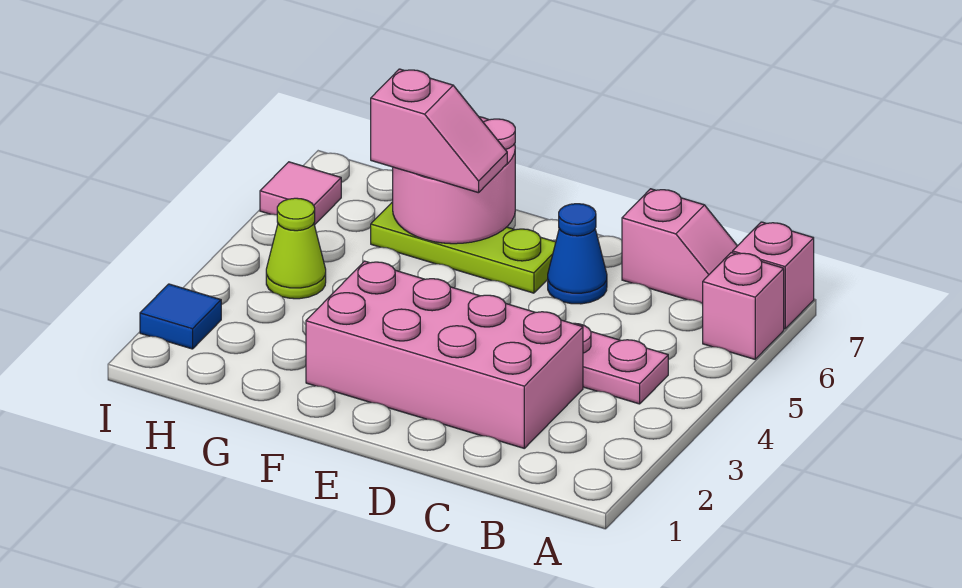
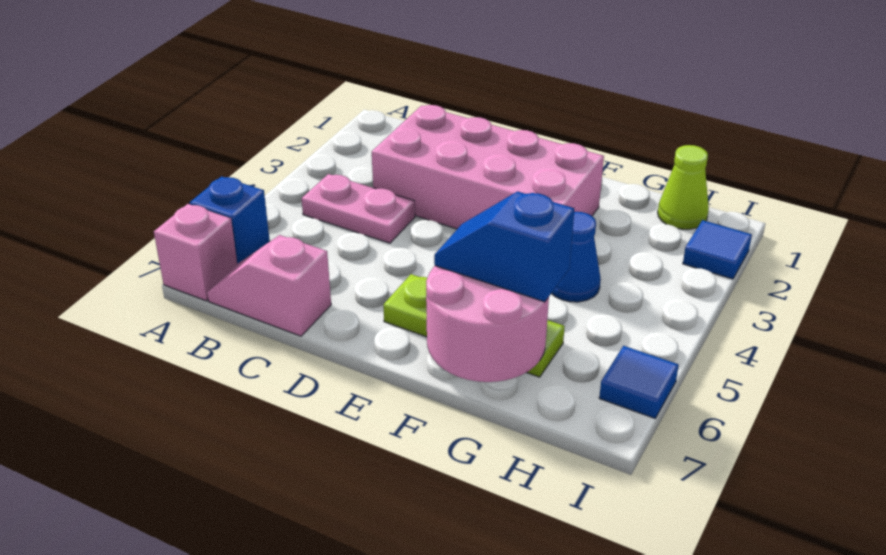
pink brick A6 level 1 -> blue brick A6 level 1
blue cone D6 level 1 -> blue cone G4 level 1
pink slope F6:G6 level 3 top G -> blue slope F6:G6 level 3 top G
lime cone H4 level 1 -> lime cone H1 level 1
pink tile I6 level 1 -> blue tile I6 level 1

